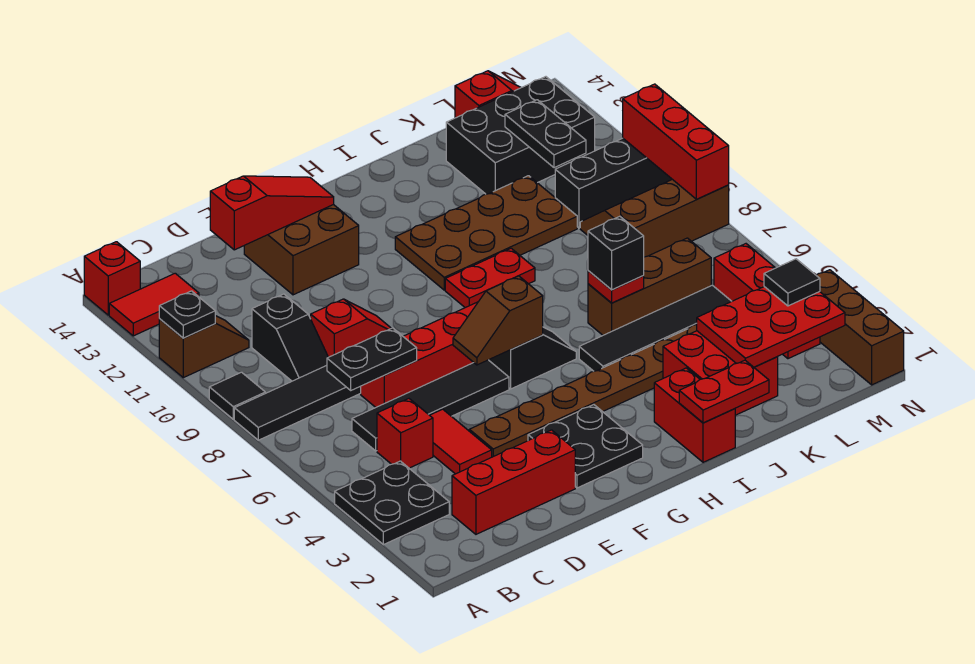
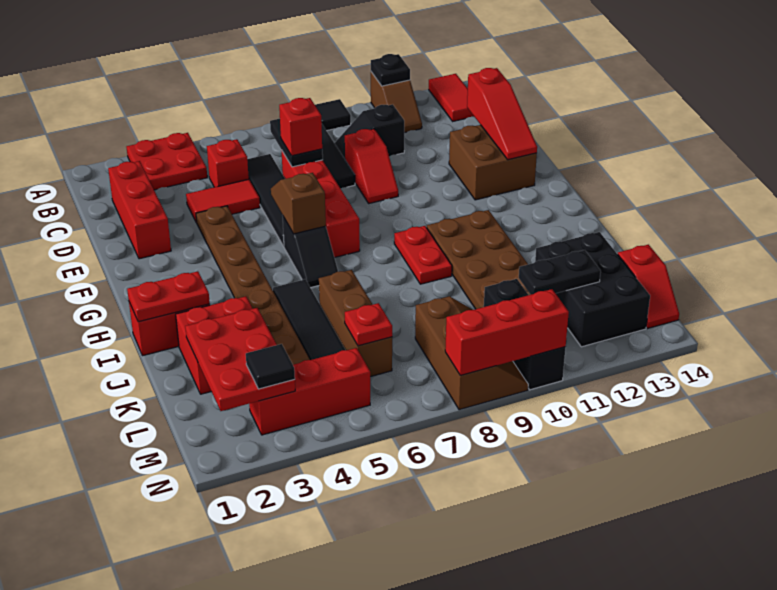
black plate A3:B4 level 1 -> red plate A3:B4 level 1
red brick A14 level 1 -> red brick D7 level 3
black plate F2:G3 level 1 -> none
red plate I1:J1 level 2 -> red plate I1:I2 level 2
red plate J6 level 2 -> red plate L6 level 2
black brick J6 level 3 -> none
brown brick N1:N3 level 1 -> none

